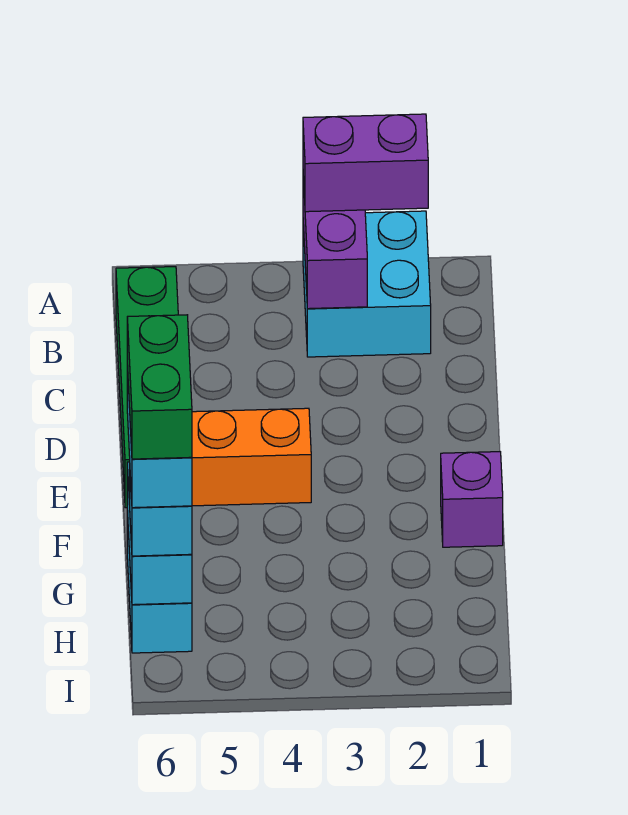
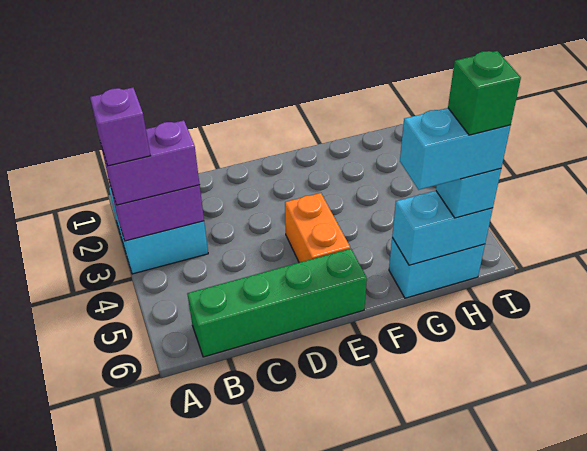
purple brick A2:A3 level 3 -> purple brick A3:B3 level 3
purple brick F1 level 1 -> purple brick A3 level 4
green brick G6:H6 level 5 -> green brick H6 level 5

